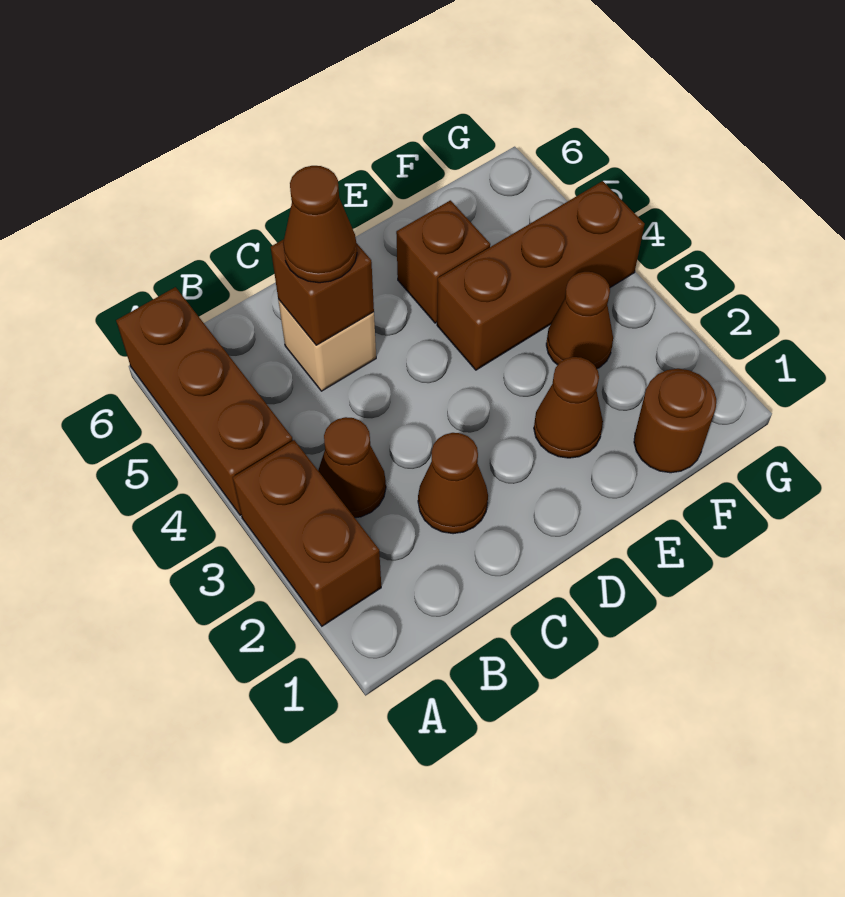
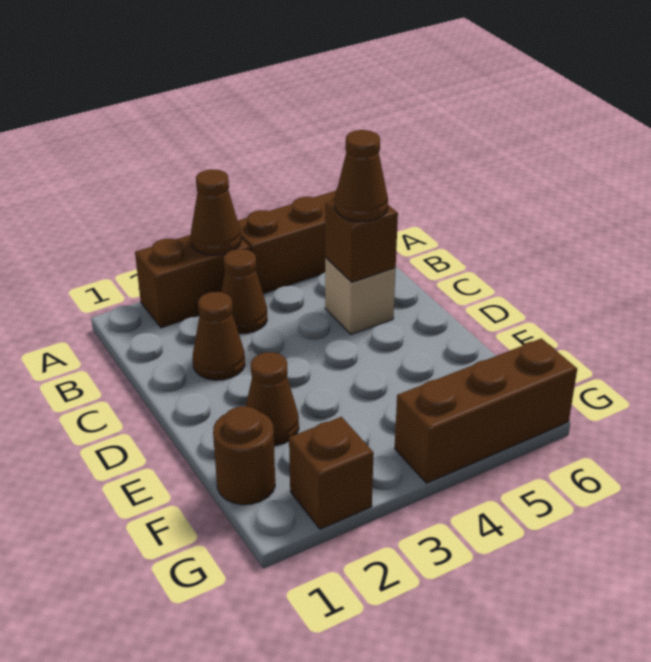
brown brick E4:G4 level 1 -> brown brick G4:G6 level 1
brown brick E5 level 1 -> brown brick G2 level 1
brown cone F3 level 1 -> brown cone A3 level 2

